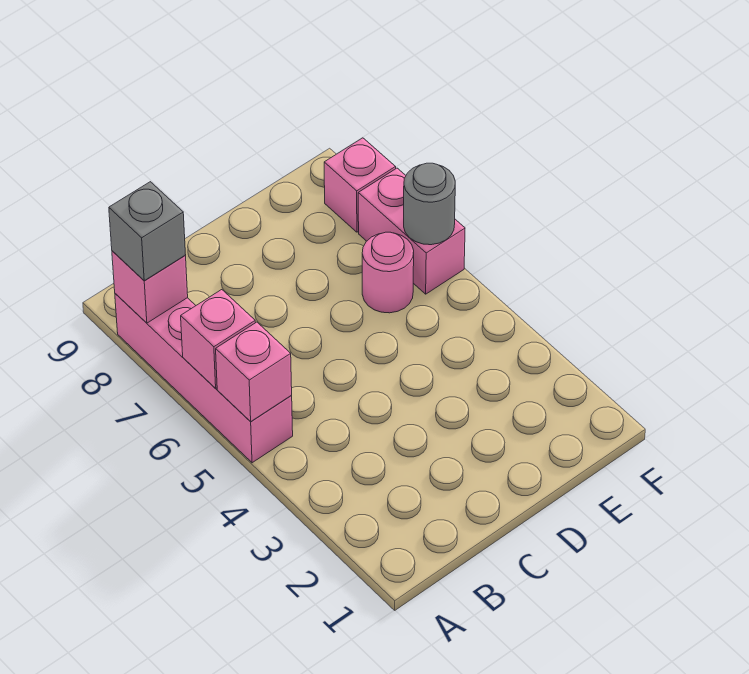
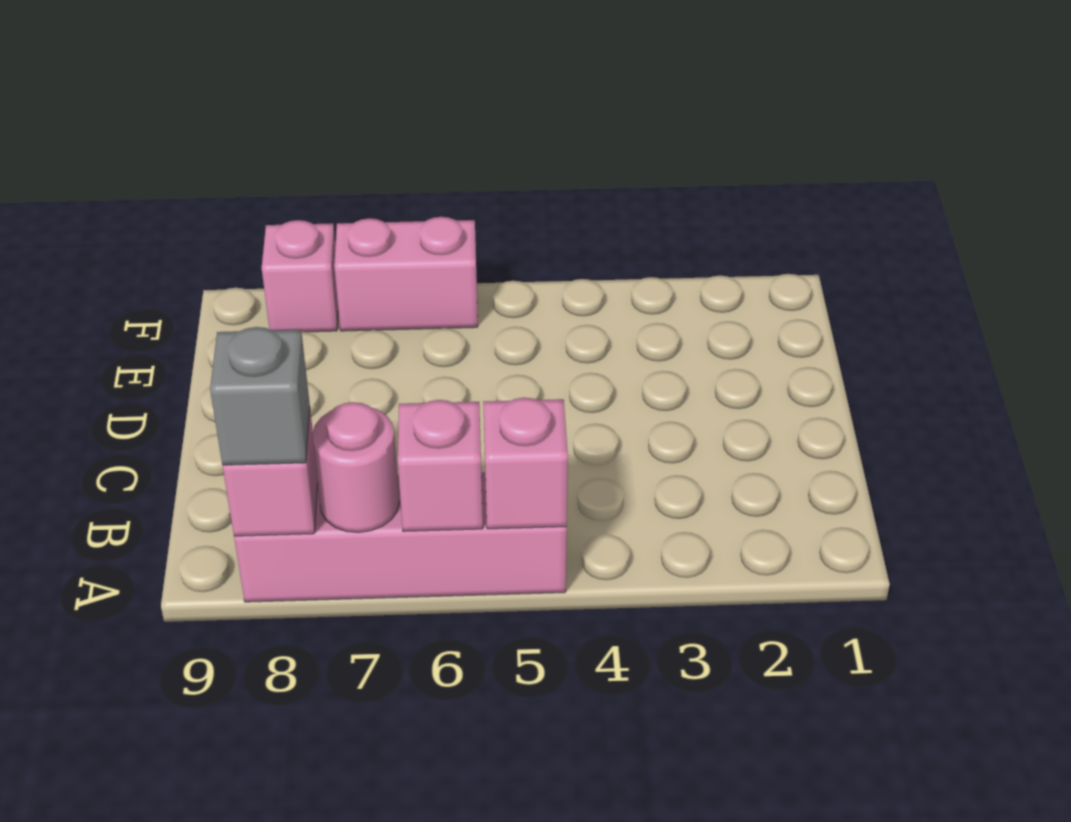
pink round brick E6 level 1 -> pink round brick A7 level 2
grey round brick F6 level 2 -> none

